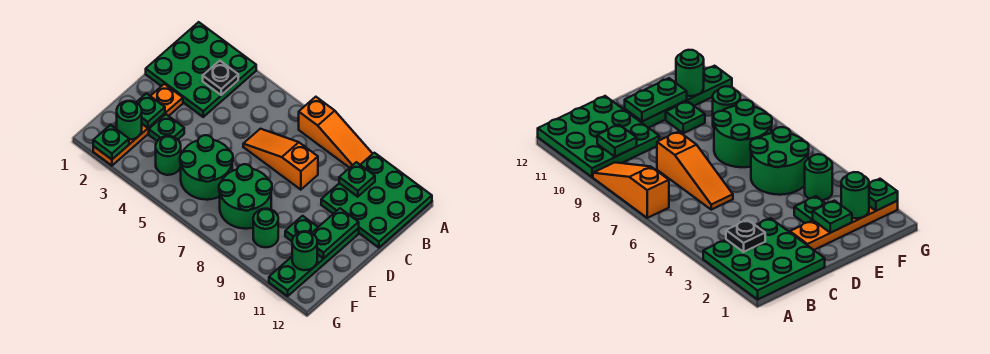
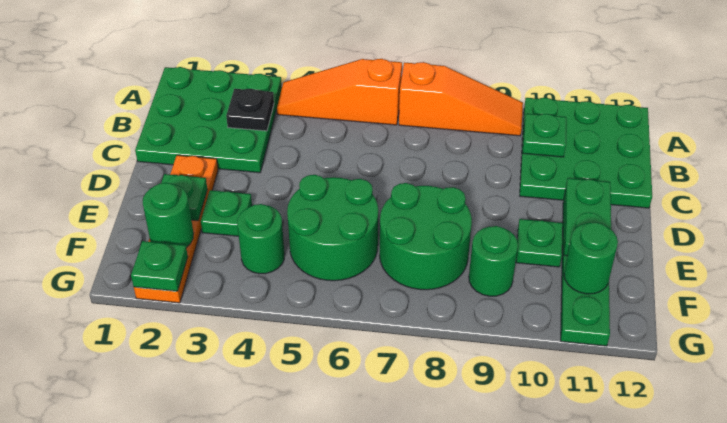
orange slope C6:C8 level 1 top 8 -> orange slope A4:A6 level 1 top 6

